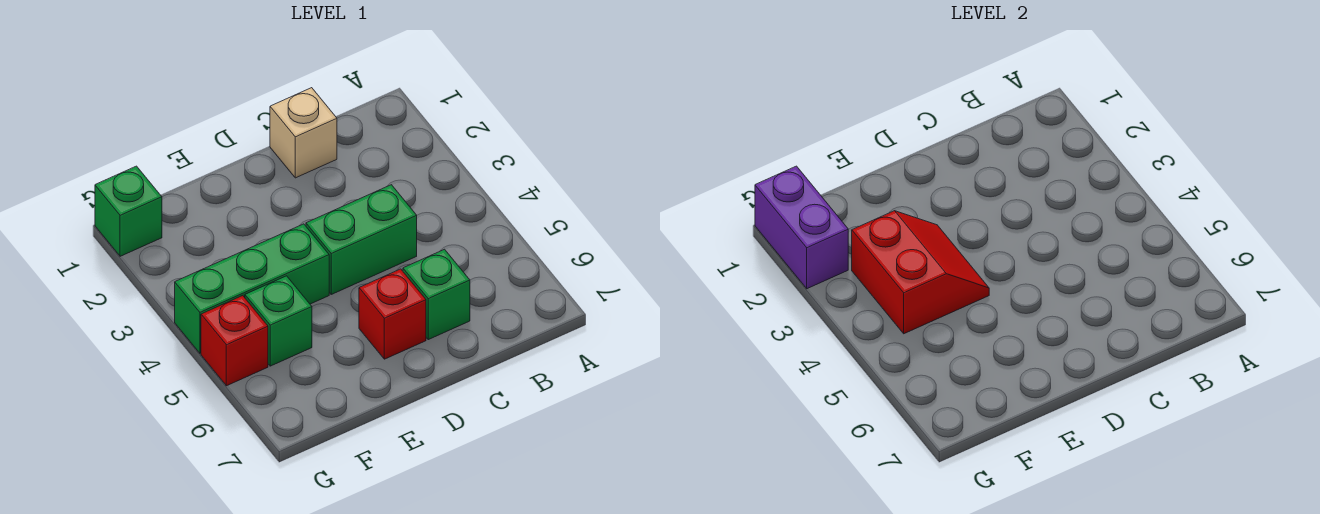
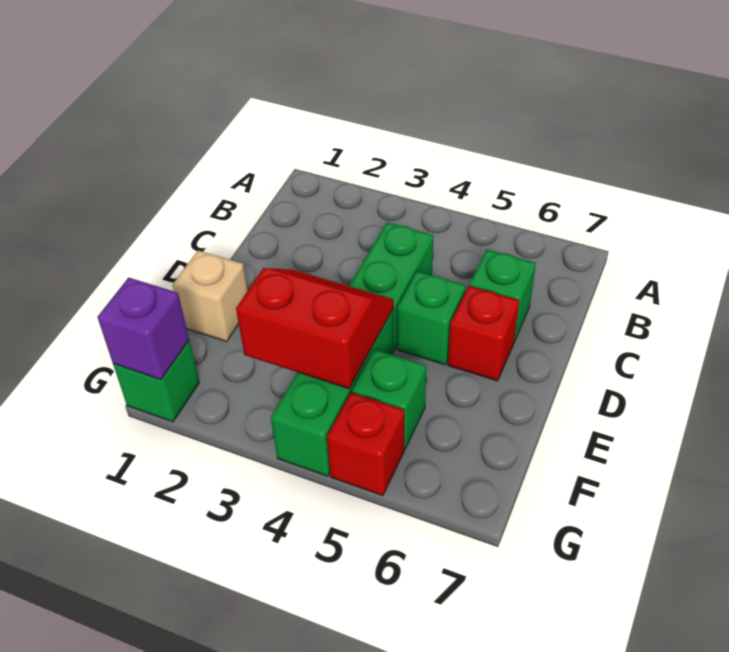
tan brick C1 level 1 -> tan brick E1 level 1
none -> green brick D5 level 1
purple brick G1:G2 level 2 -> purple brick G1 level 2

